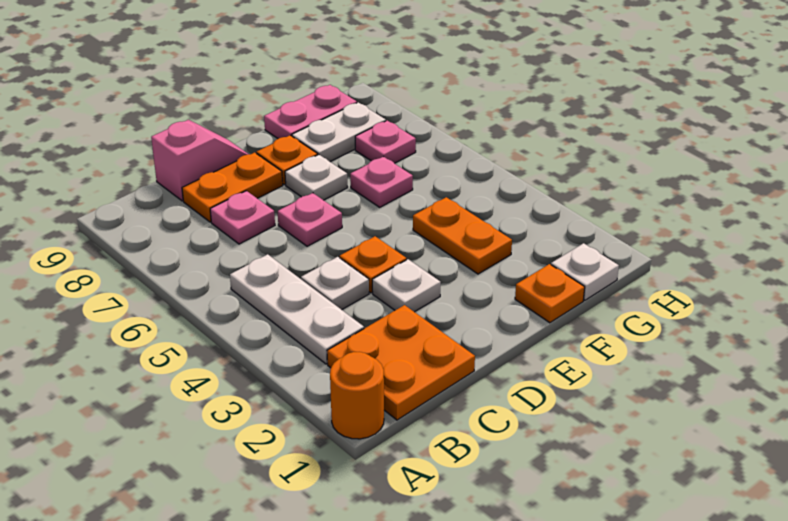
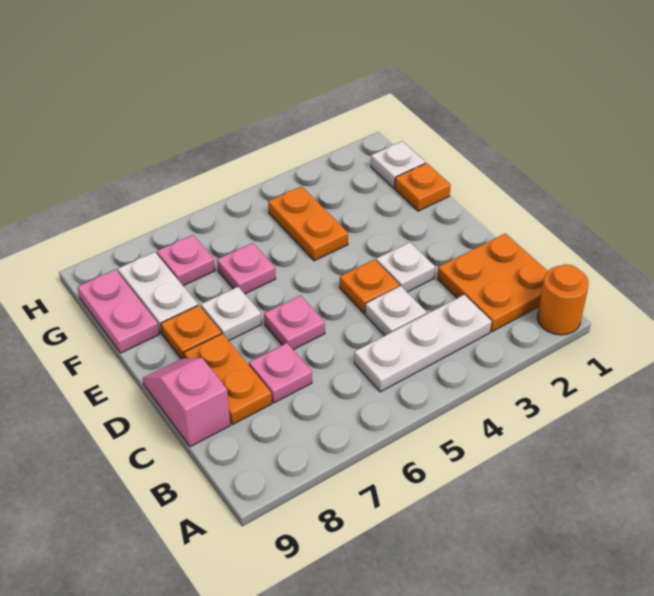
orange plate F3:F4 level 1 -> orange plate F4:G4 level 1

